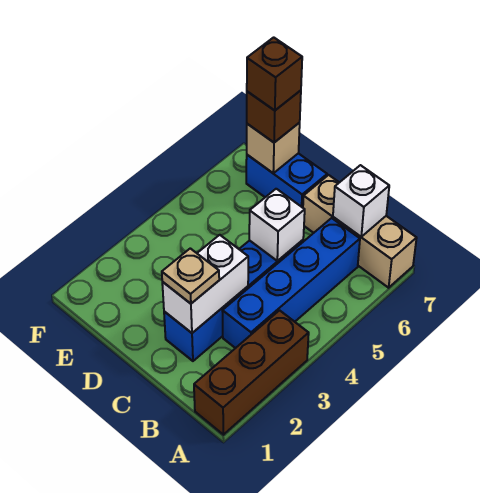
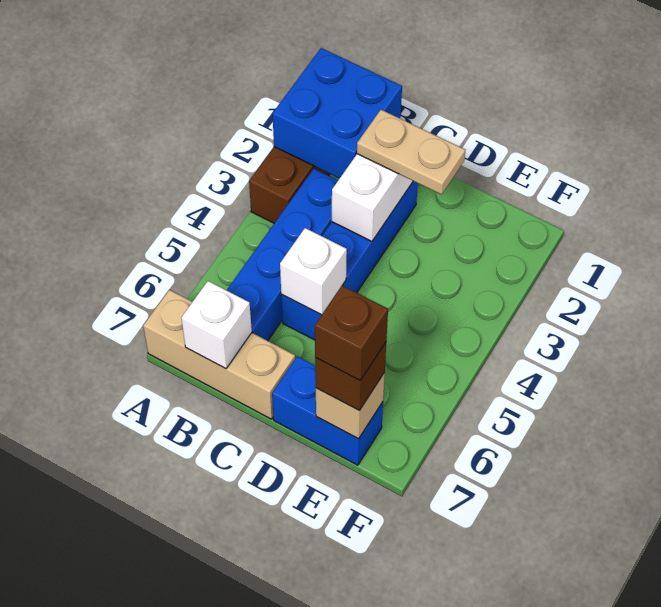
none -> blue brick A1:B2 level 2
tan plate C2 level 3 -> tan plate C2:D2 level 3

